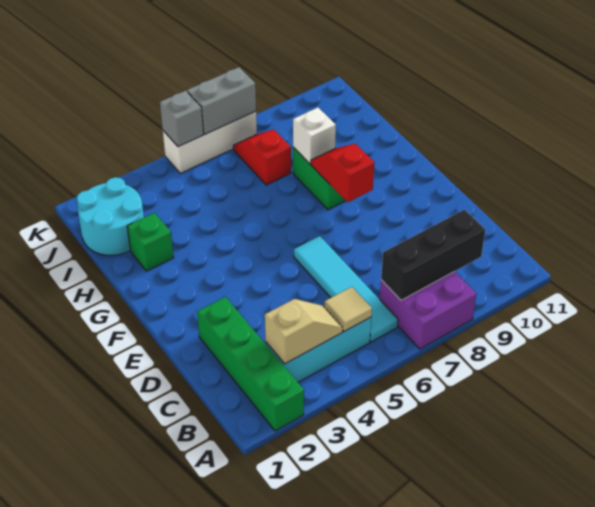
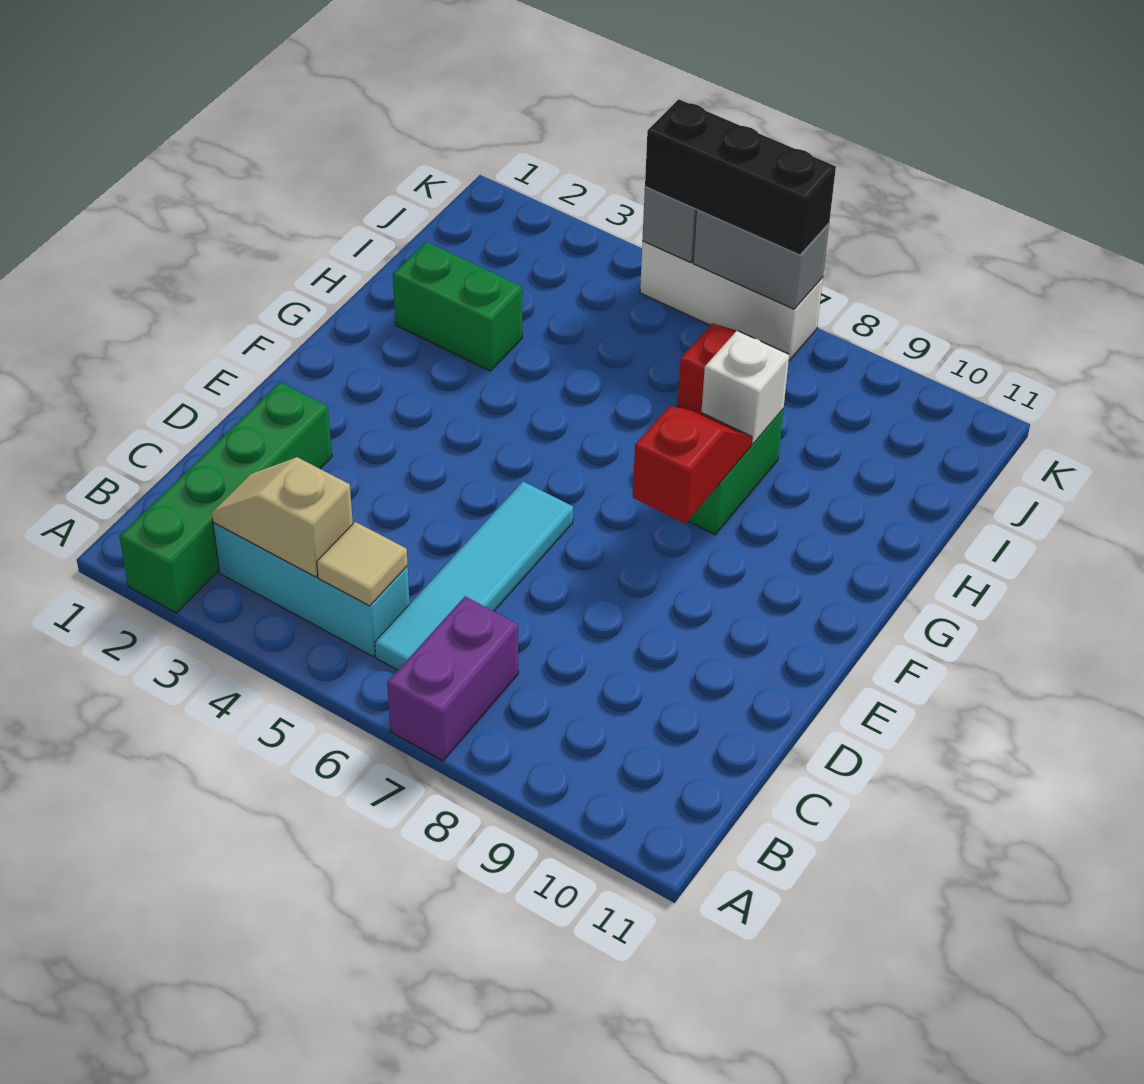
purple brick A7:B8 level 1 -> purple brick A7:B7 level 1
tan slope B3:B4 level 2 top 3 -> tan slope B3:B4 level 2 top 4
black brick B7:B9 level 2 -> black brick K5:K7 level 3
green brick H2 level 1 -> green brick H2:H3 level 1
cyan round brick I1:J2 level 1 -> none

